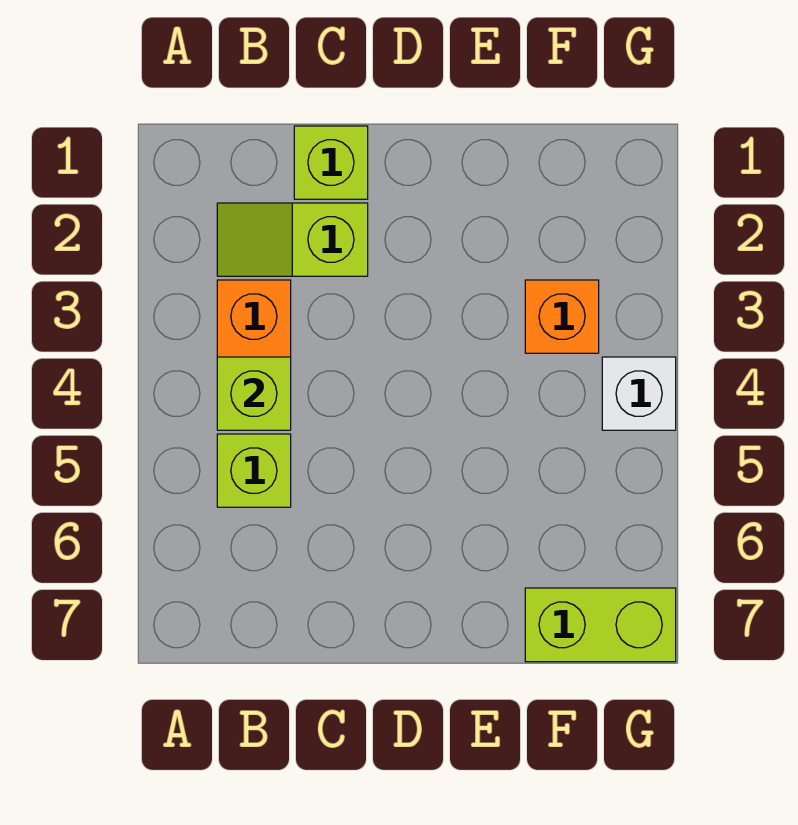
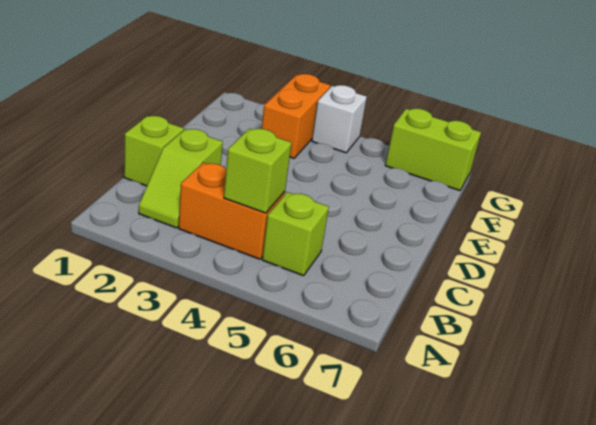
orange brick F3 level 1 -> orange brick F3:G3 level 1
lime brick F7:G7 level 1 -> lime brick G6:G7 level 1

